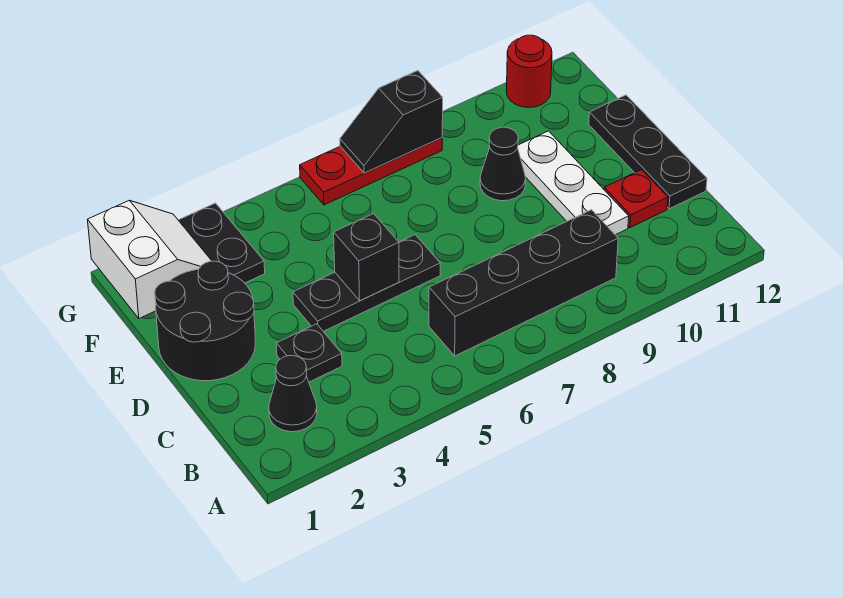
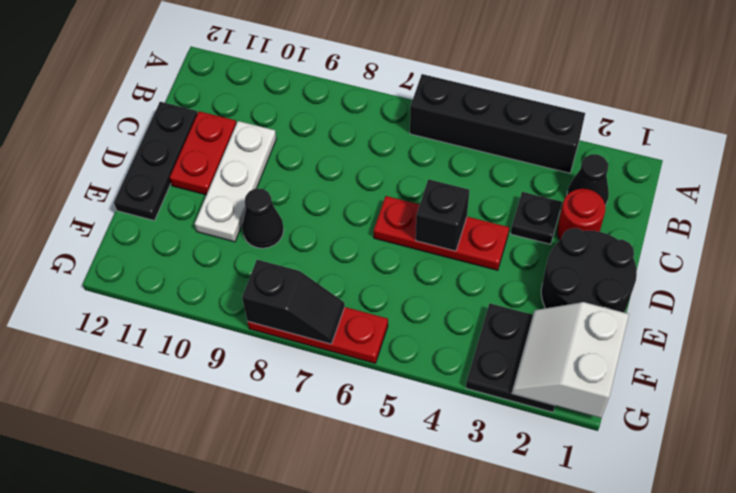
black brick B6:B9 level 1 -> black brick A3:A6 level 1
red plate C11 level 1 -> red plate C11:D11 level 1
black plate D4:D6 level 1 -> red plate D4:D6 level 1
red round brick G11 level 1 -> red round brick C2 level 1

